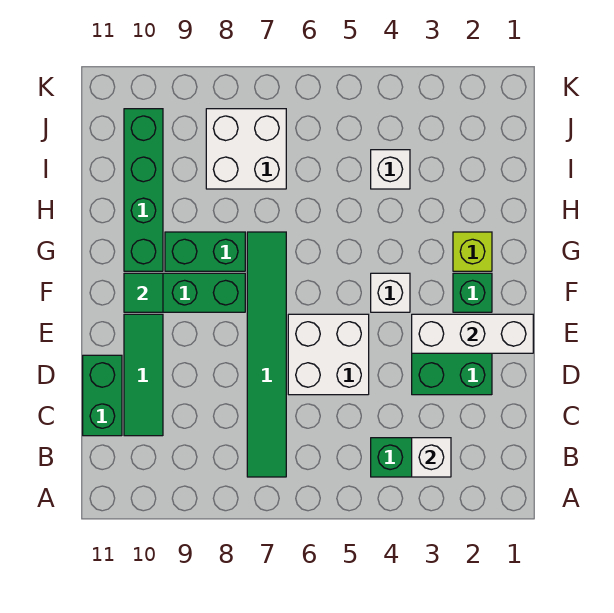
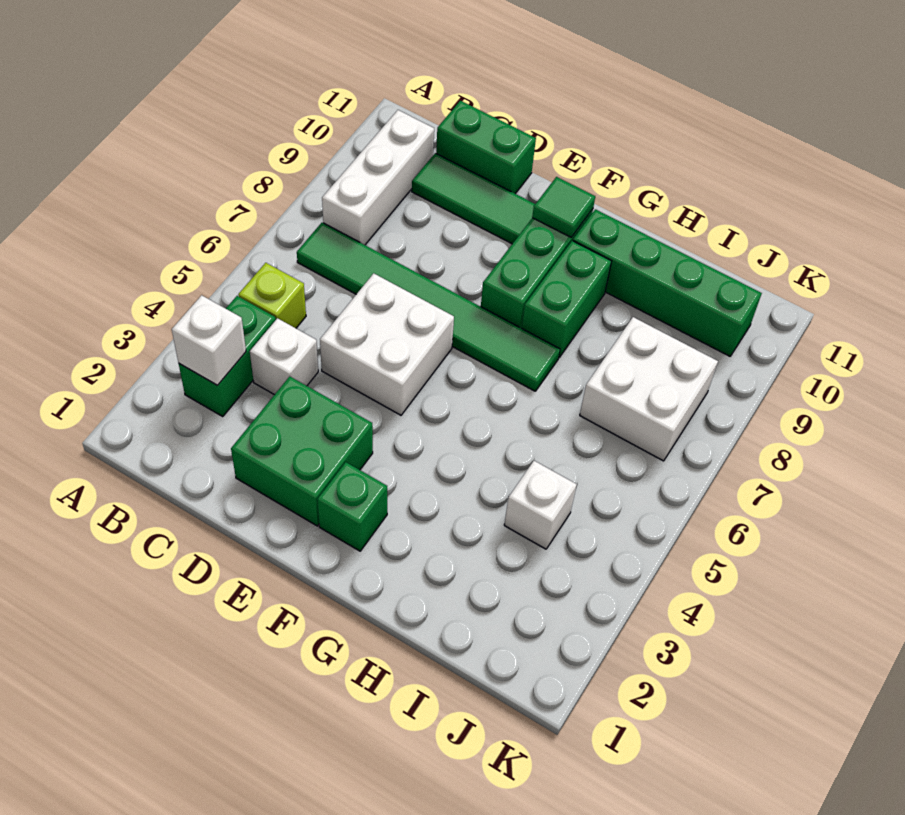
white brick E1:E3 level 2 -> white brick B8:B10 level 1
white brick F4 level 1 -> white brick C4 level 1
lime brick G2 level 1 -> lime brick B5 level 1

